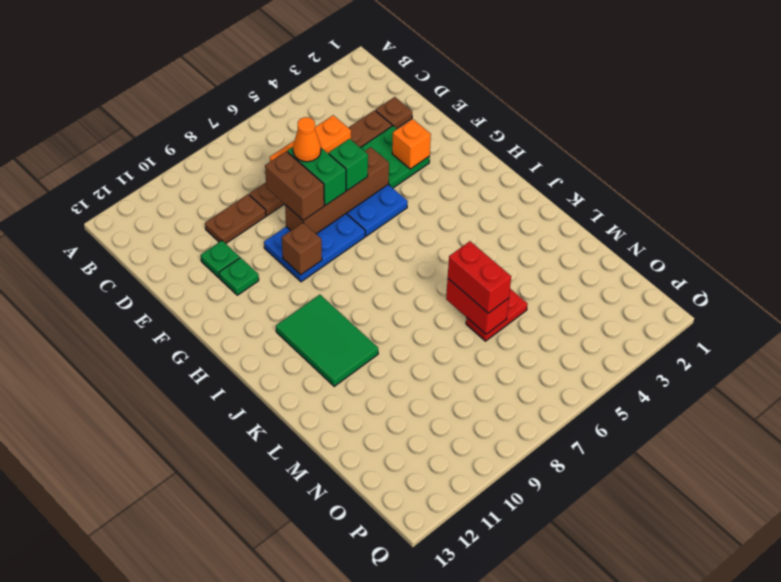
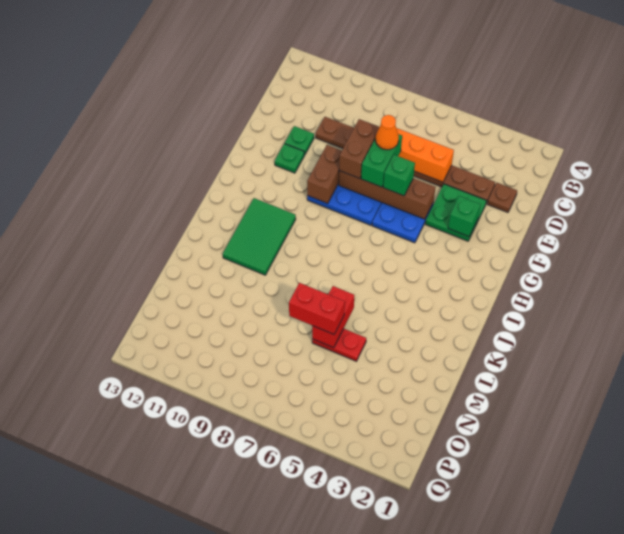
orange brick F3 level 2 -> green brick F3 level 2
brown brick G9 level 2 -> brown brick F9:G9 level 2
red brick L6:M6 level 3 -> red brick M6:M7 level 3

